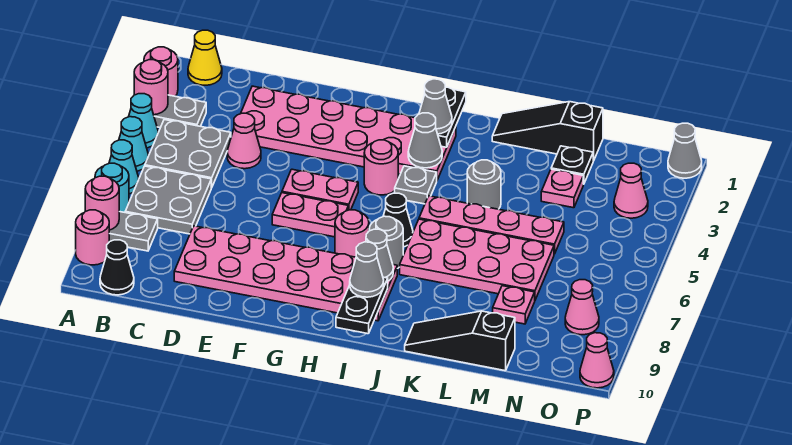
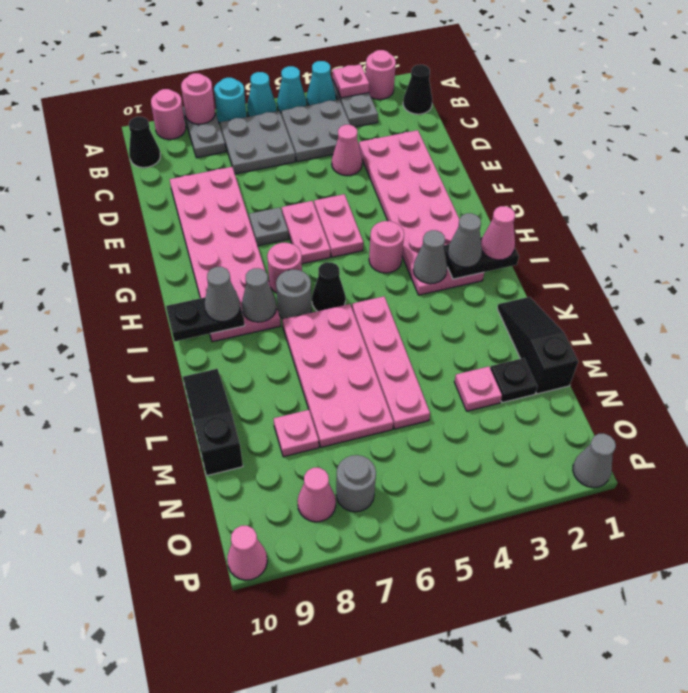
pink round brick A3 level 2 -> pink plate A3 level 2
yellow cone B1 level 1 -> black cone B1 level 1
grey plate I4 level 1 -> grey plate F7 level 1
grey round brick K4 level 1 -> grey round brick O7 level 1
pink cone O3 level 1 -> pink cone I1 level 3

